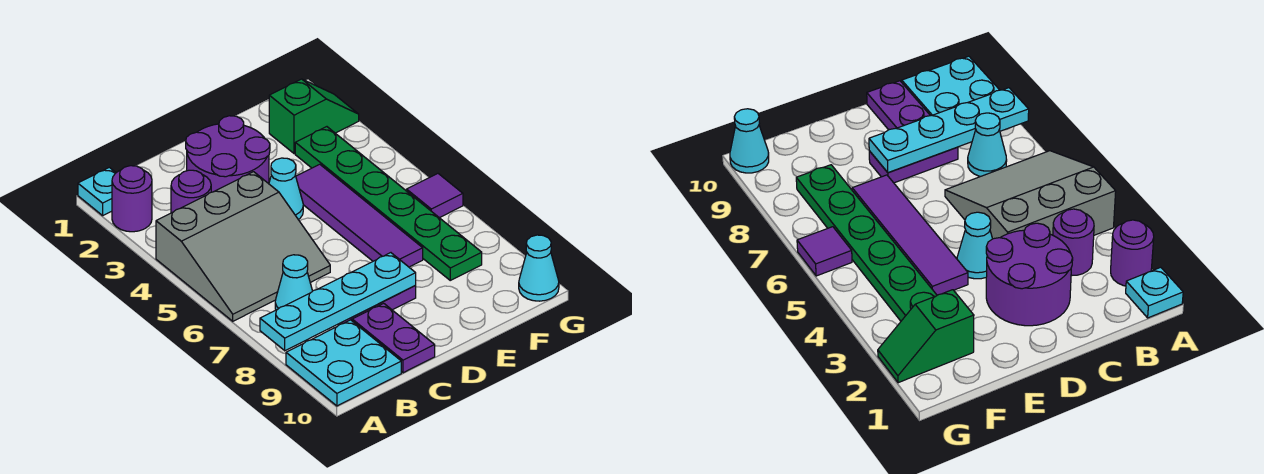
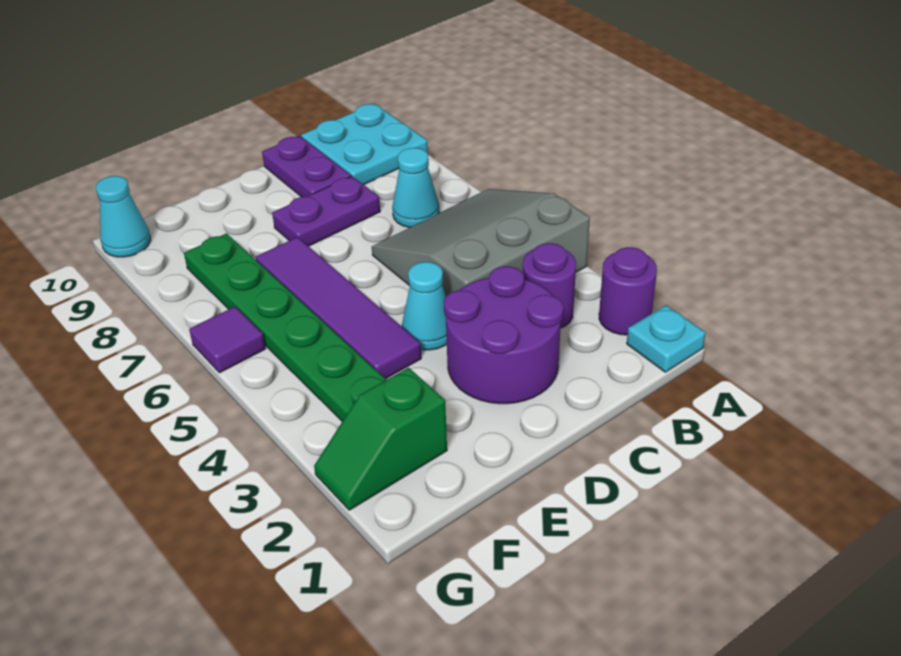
cyan plate A8:D8 level 2 -> none

